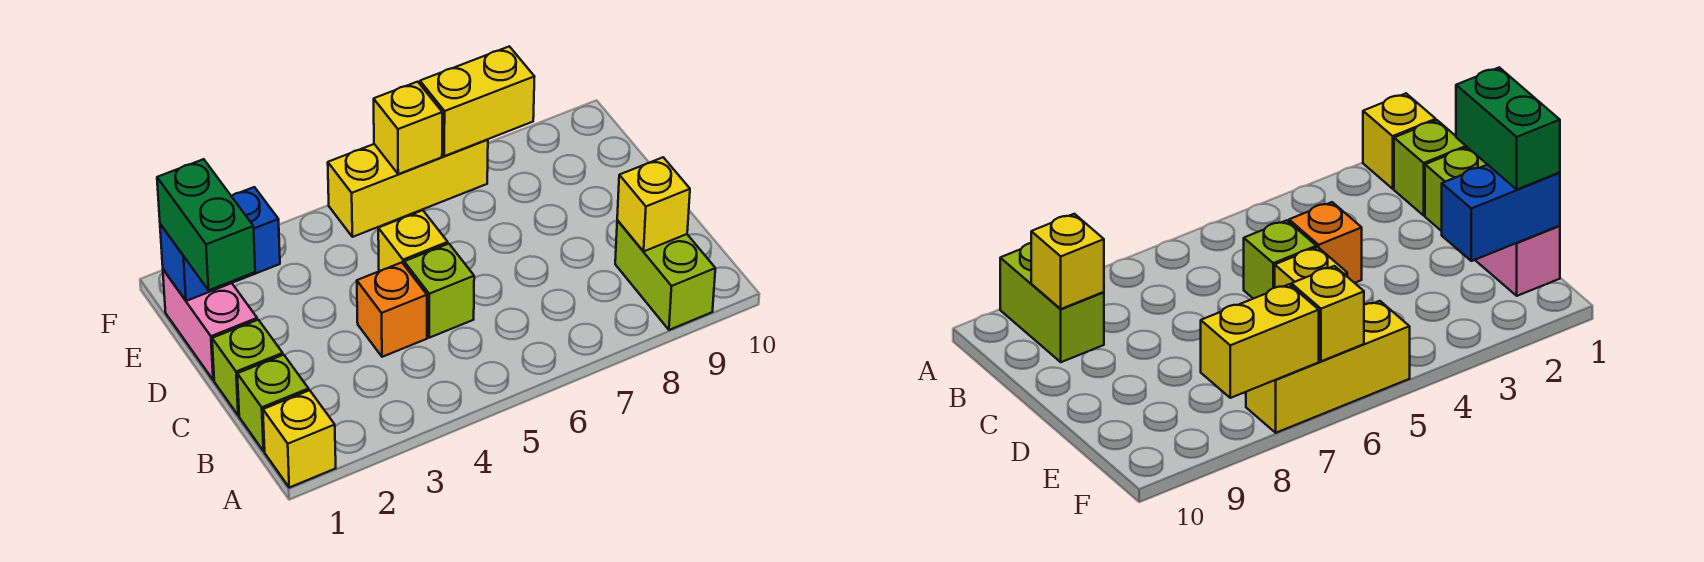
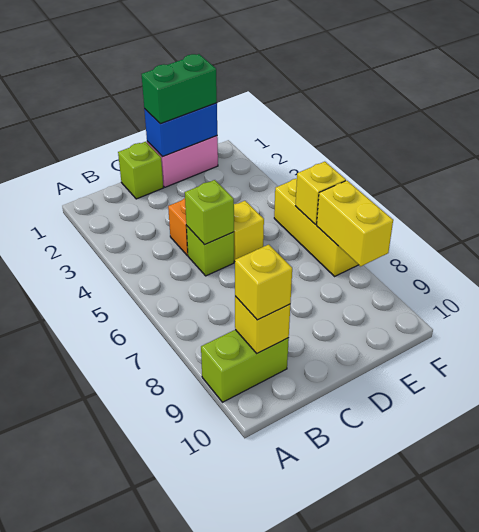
yellow brick A1 level 1 -> yellow brick B9 level 3
lime brick B1 level 1 -> lime brick C5 level 2
blue brick E1:E2 level 2 -> blue brick D1:E1 level 2

